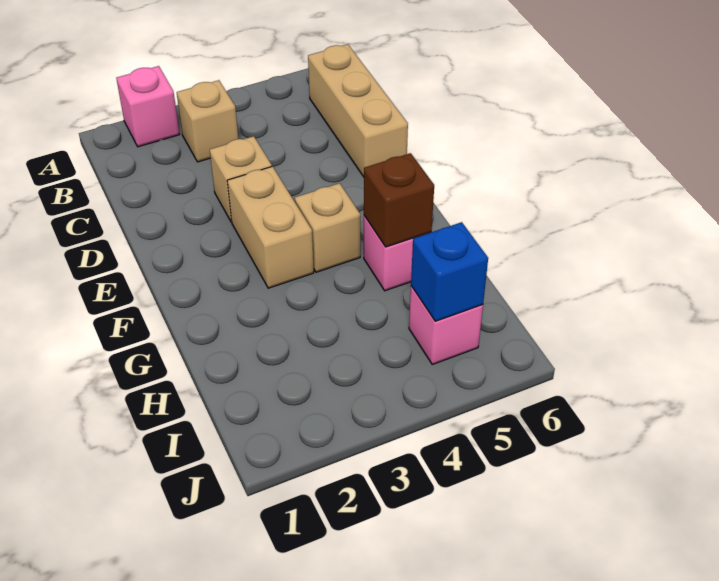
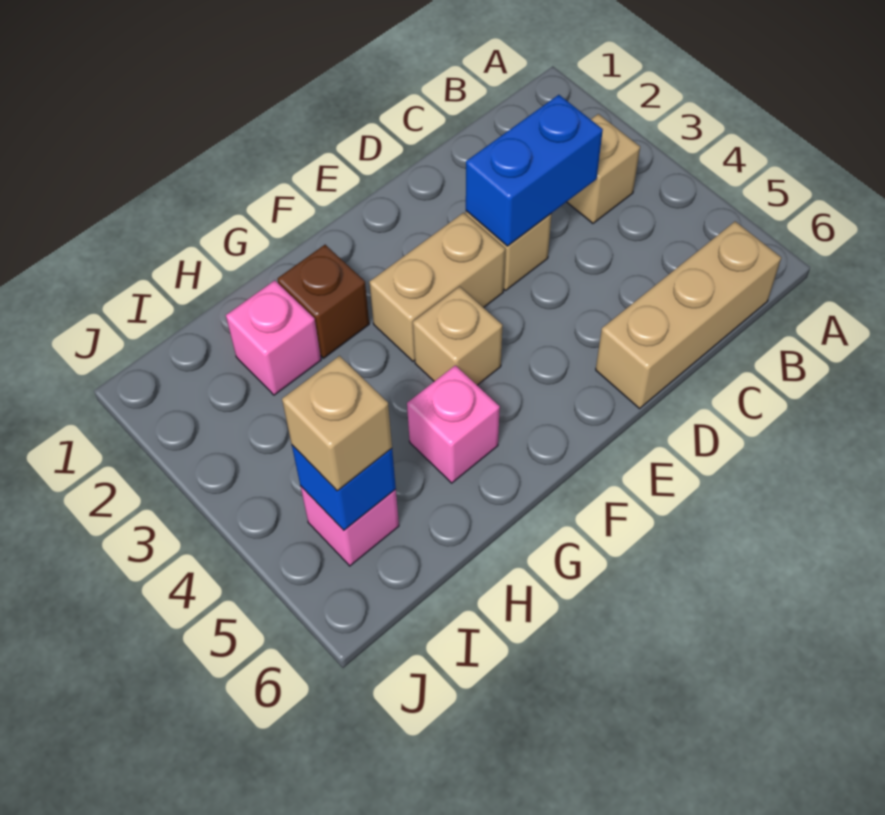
pink brick A2 level 1 -> pink brick H2 level 1
none -> blue brick C3:D3 level 2
brown brick G5 level 2 -> brown brick G2 level 1
none -> tan brick I5 level 3

